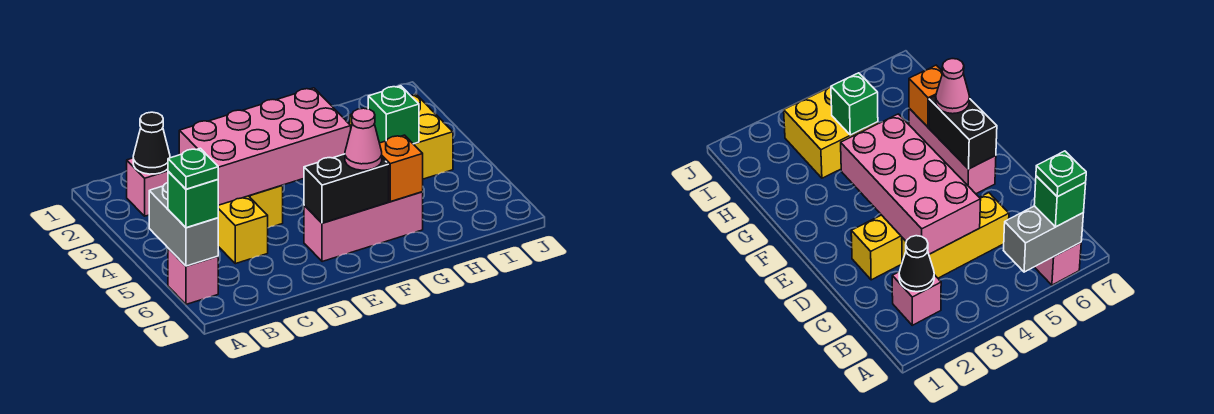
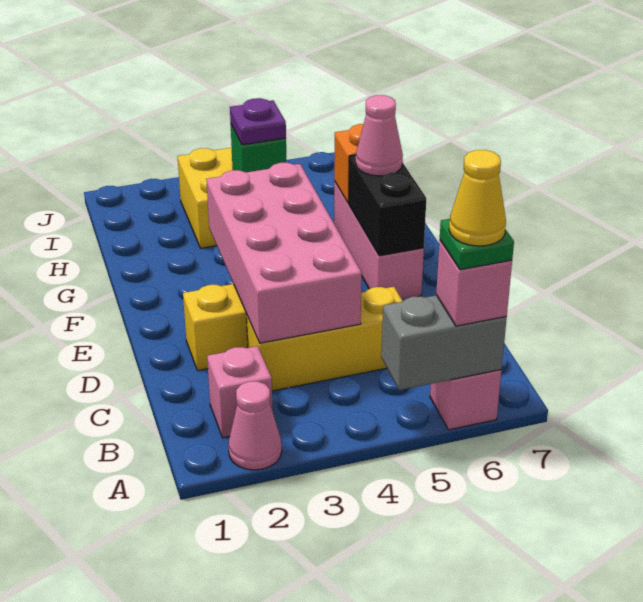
none -> pink cone A2 level 1
green brick A6 level 3 -> pink brick A6 level 3
none -> yellow cone A6 level 5
black cone B2 level 2 -> none
none -> purple plate H4 level 3

